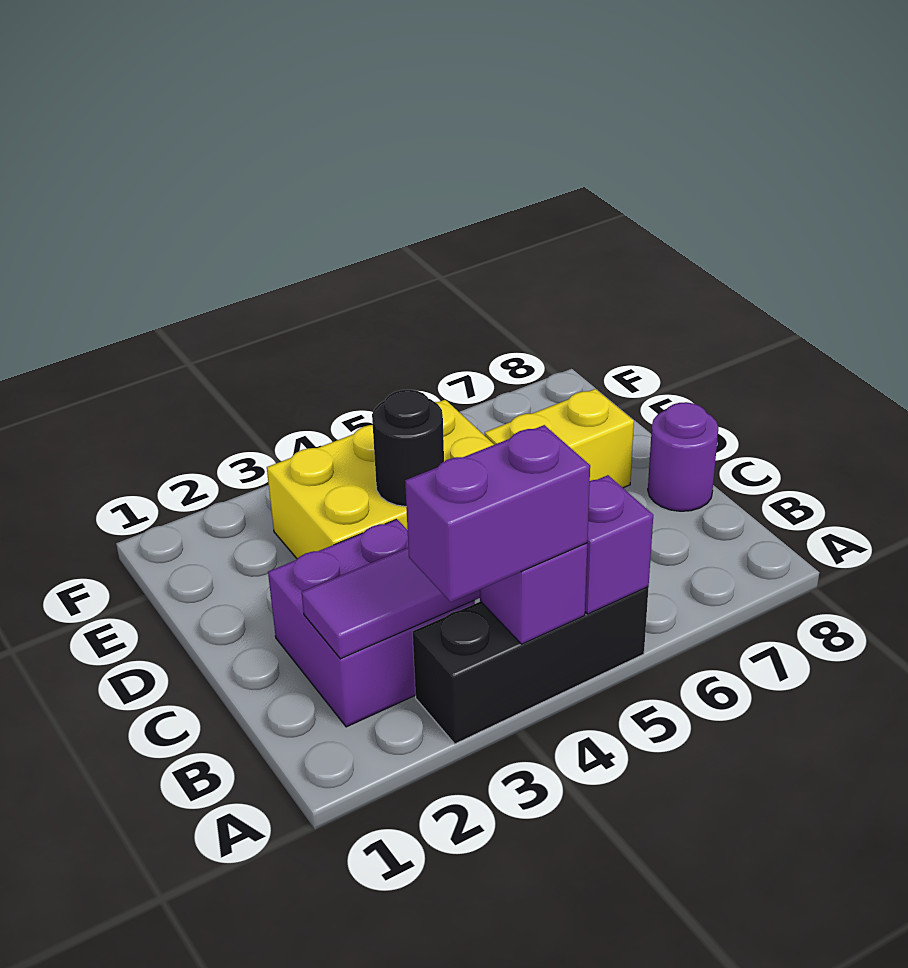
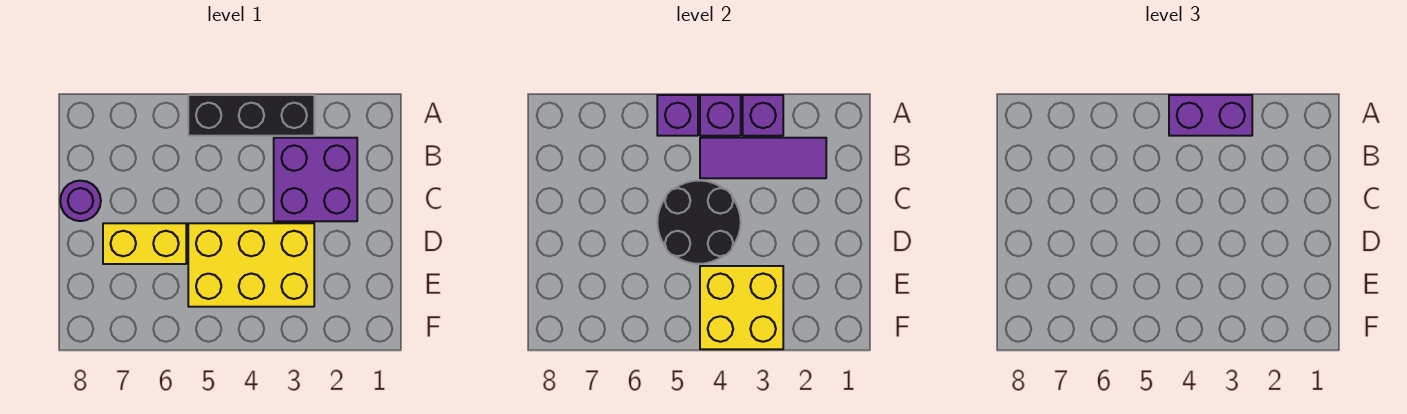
none -> purple brick A3 level 2
black round brick D4 level 2 -> black round brick C4:D5 level 2
none -> yellow brick E3:F4 level 2

